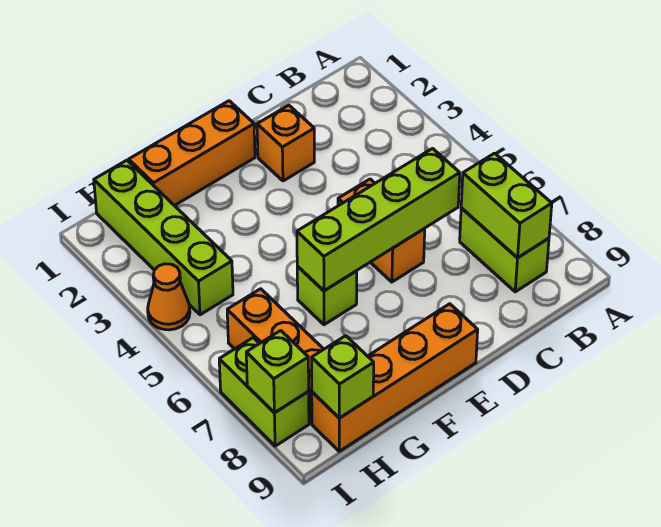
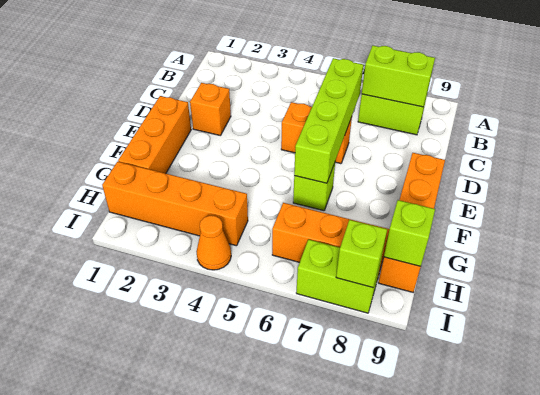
lime brick H1:H4 level 1 -> orange brick H1:H4 level 1

